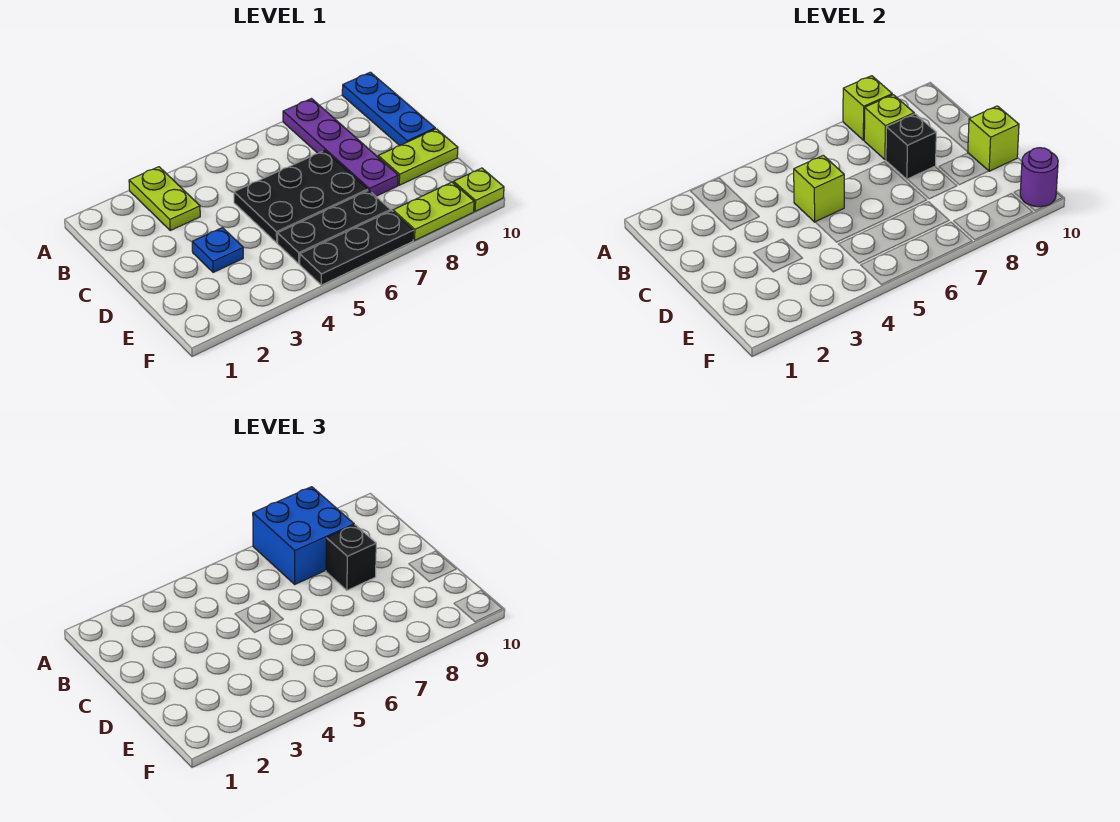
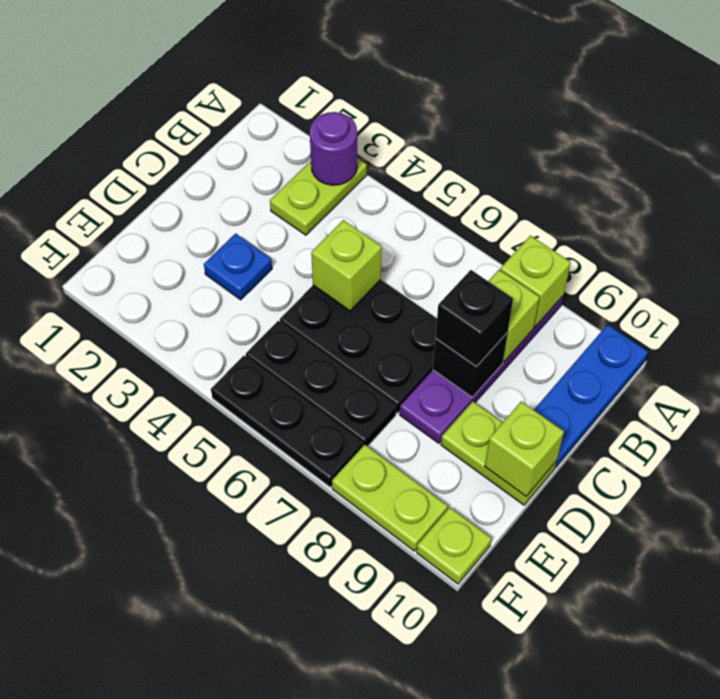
blue brick A7:B8 level 3 -> none
purple round brick F10 level 2 -> purple round brick A3 level 2

